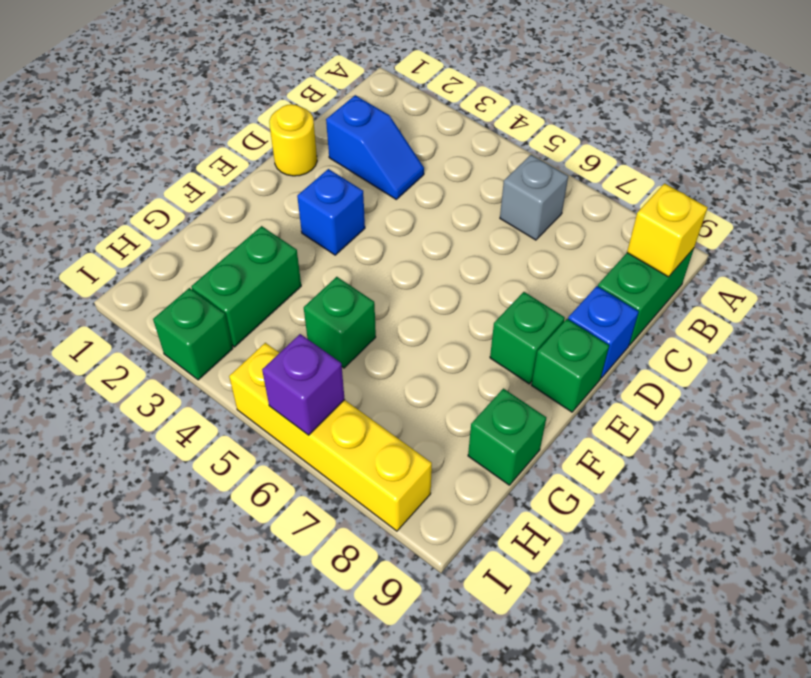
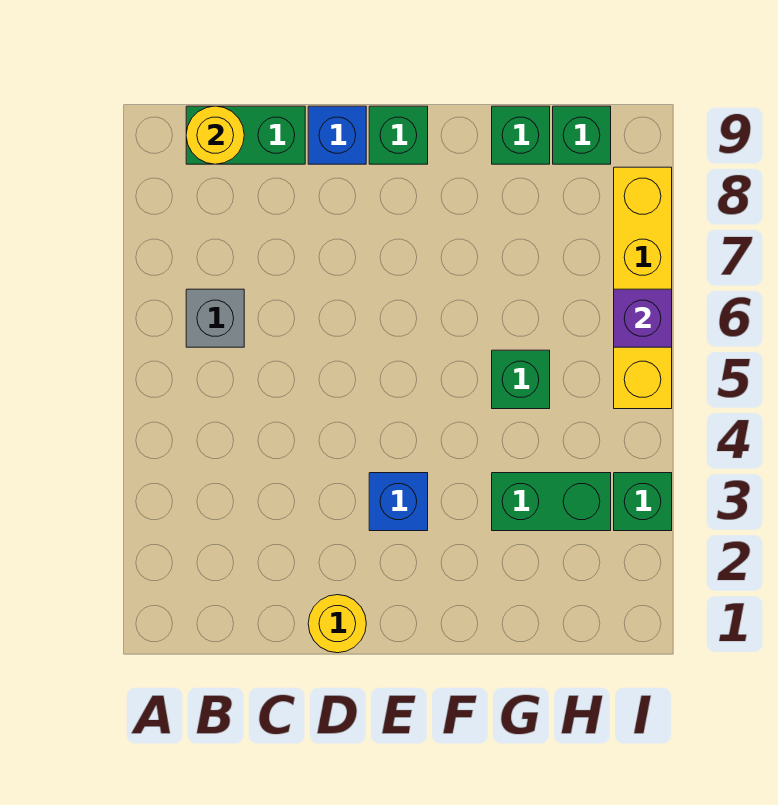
yellow brick B9 level 2 -> yellow round brick B9 level 2
blue slope C2:C3 level 1 top 2 -> none
green brick E8 level 1 -> green brick H9 level 1

